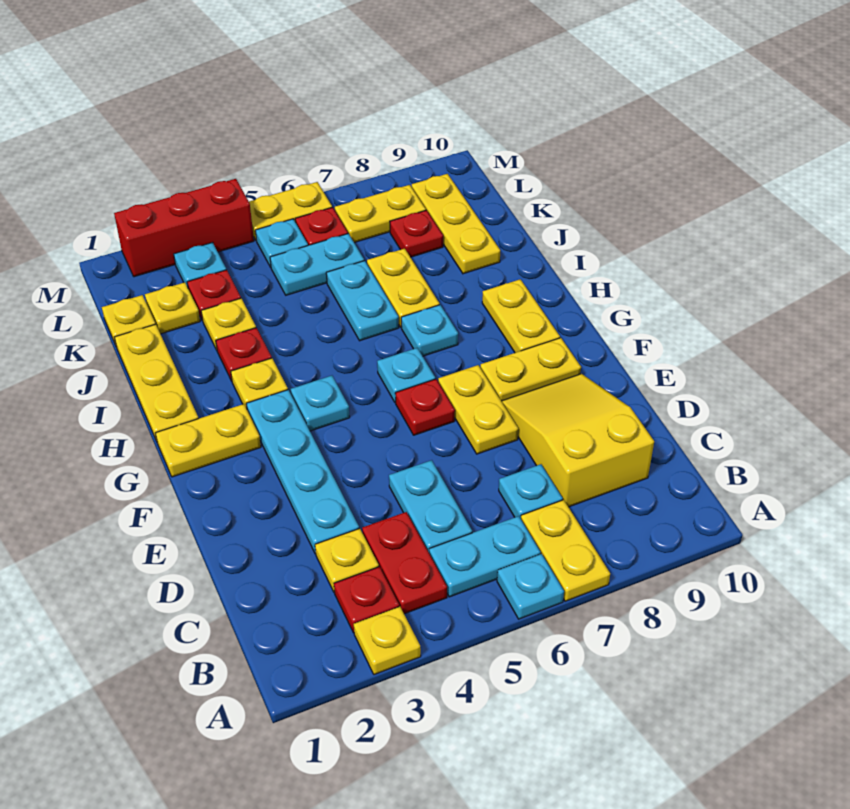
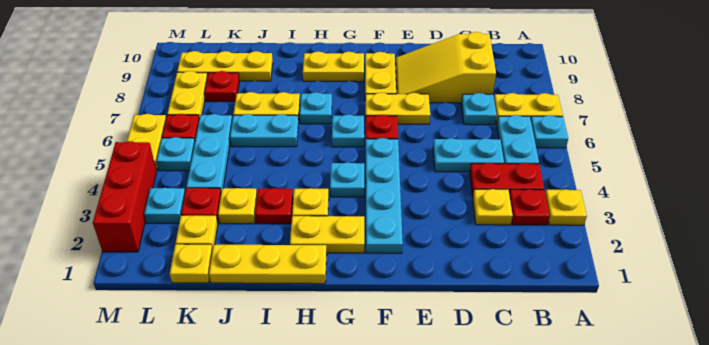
cyan plate D3:G3 level 1 -> cyan plate F2:F5 level 1
yellow plate G1:G2 level 1 -> yellow plate G2:H2 level 1
cyan plate K5:K6 level 1 -> cyan plate K4:K6 level 1

